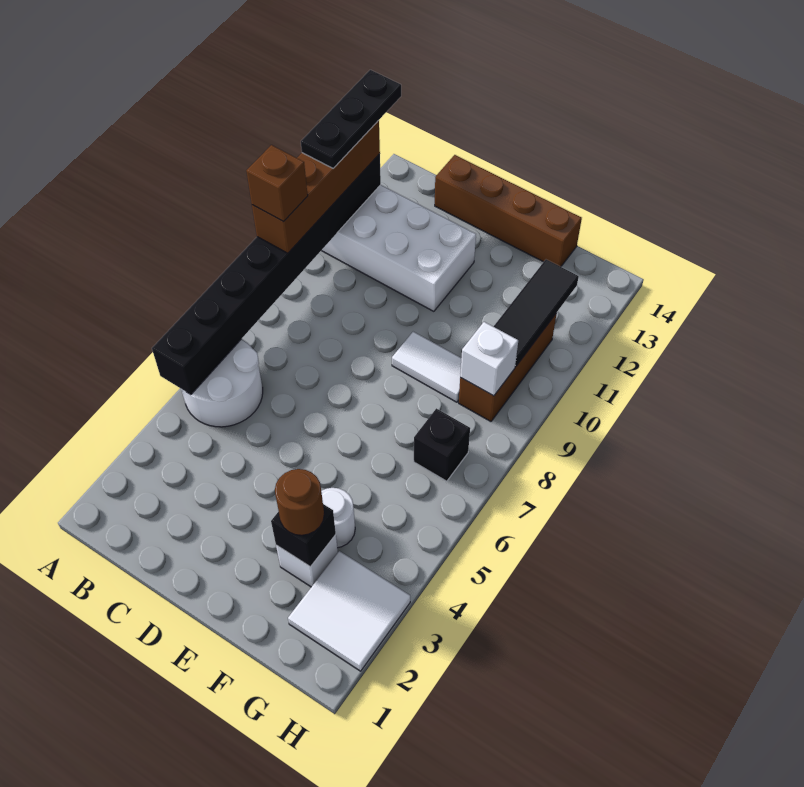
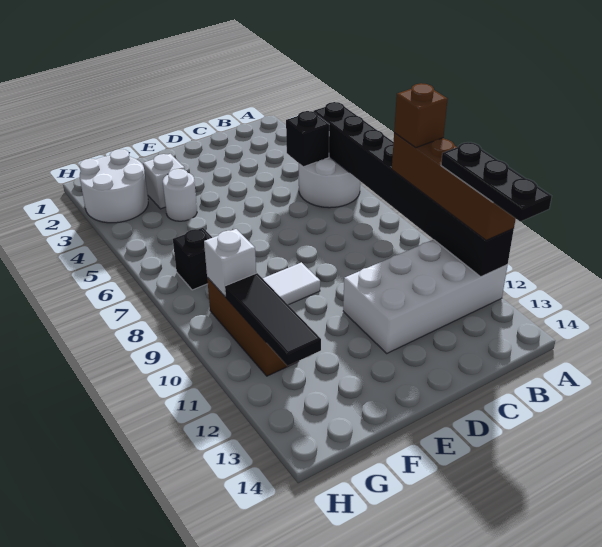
brown brick C14:F14 level 1 -> none
black brick F3 level 2 -> black brick B5 level 2
brown round brick F3 level 3 -> none
white tile G2:H3 level 1 -> white round brick G2:H3 level 1

